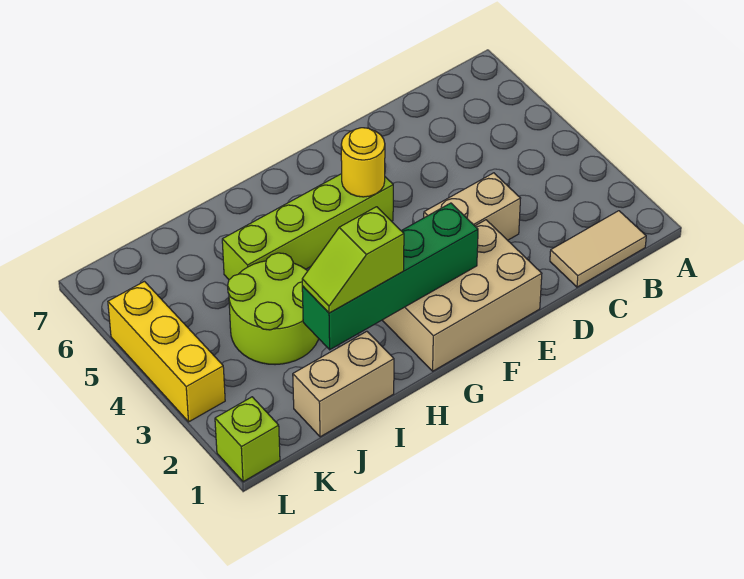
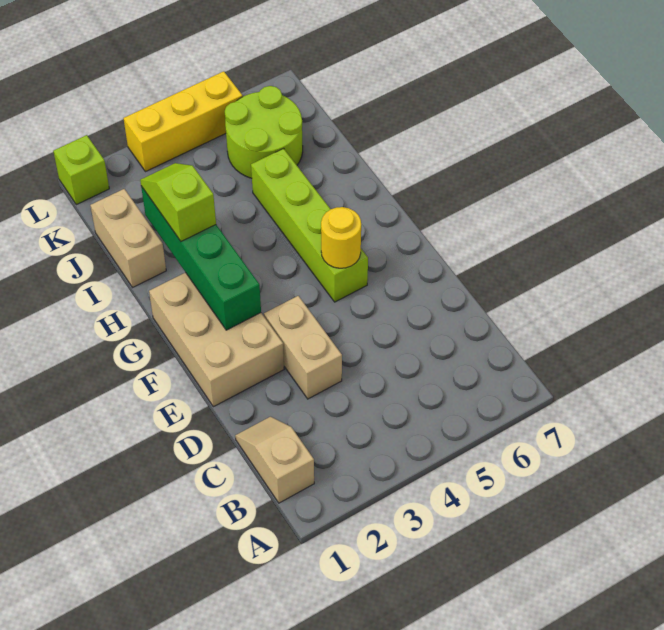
tan tile B1:C1 level 1 -> tan slope B1:C1 level 1 top B
lime round brick I3:J4 level 1 -> lime round brick J5:K6 level 1

